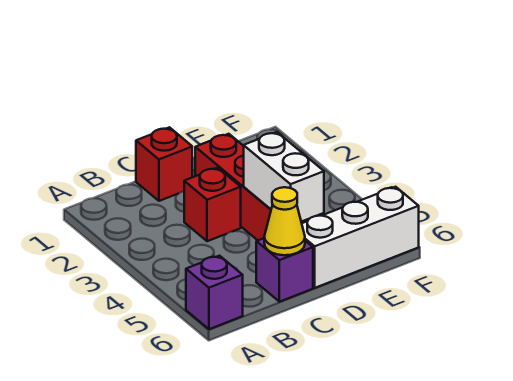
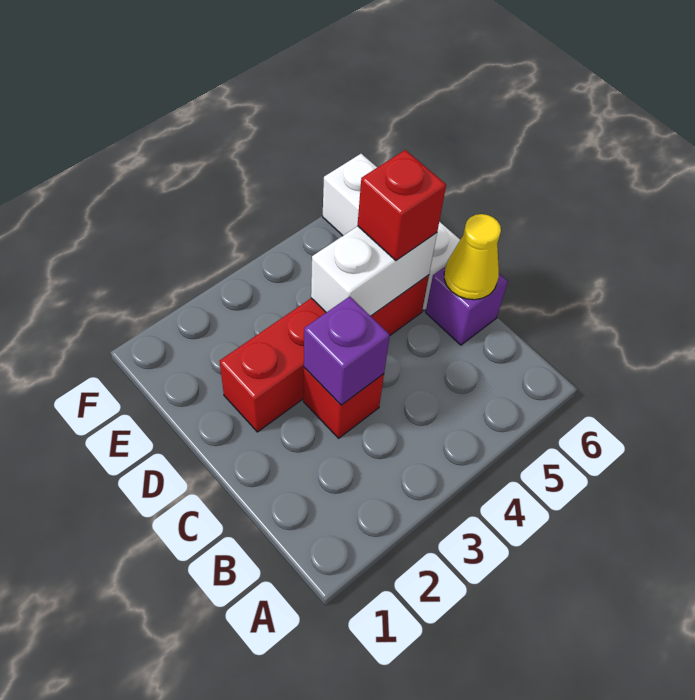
purple brick A6 level 1 -> purple brick C3 level 2
red brick C1 level 1 -> red brick D5 level 3

